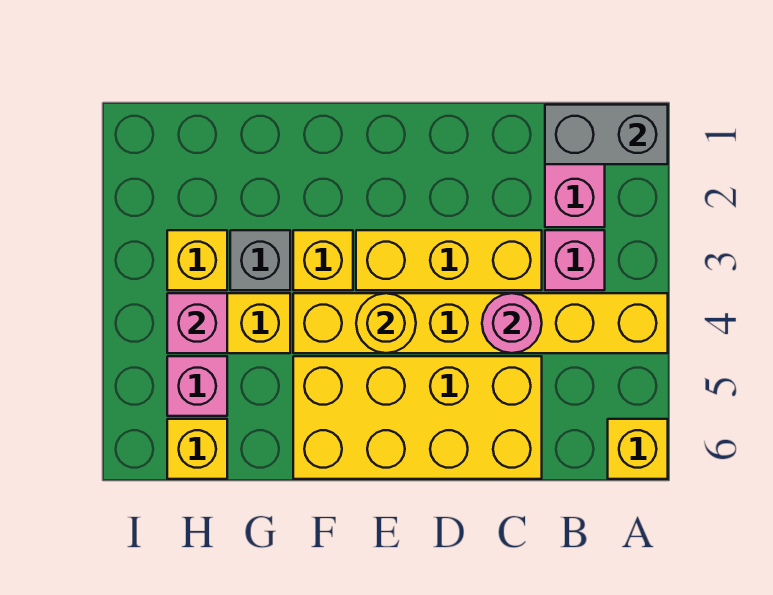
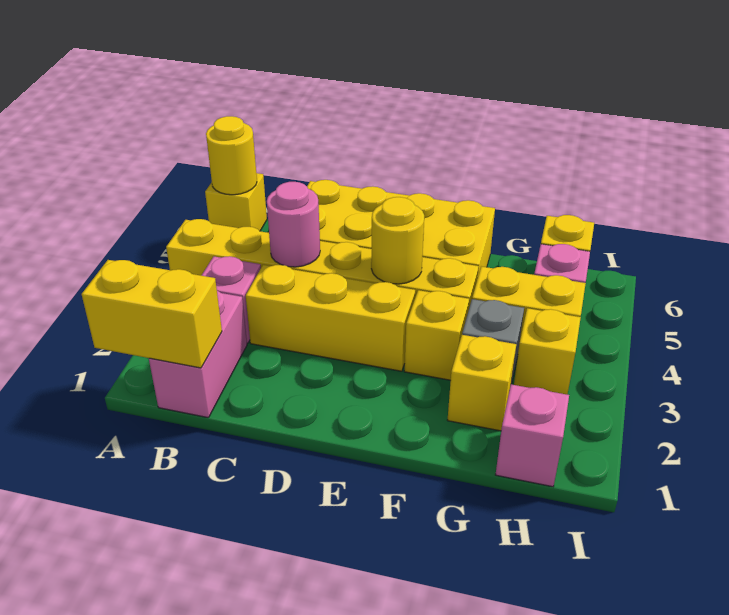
grey brick A1:B1 level 2 -> yellow brick A1:B1 level 2
none -> yellow round brick A6 level 2
none -> yellow brick G2 level 1
pink brick H4 level 2 -> pink brick H1 level 1

